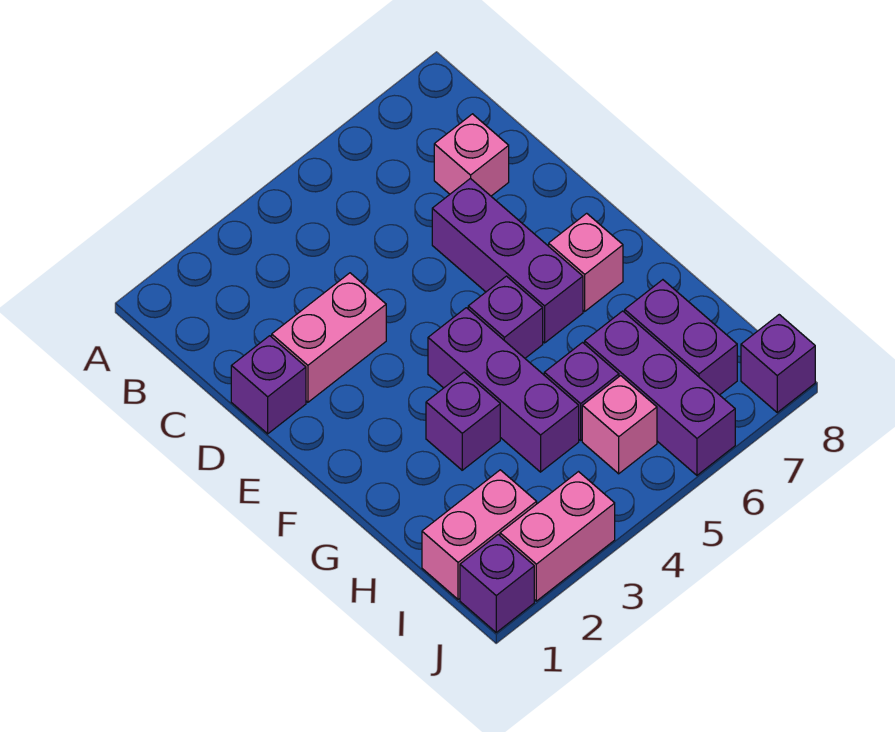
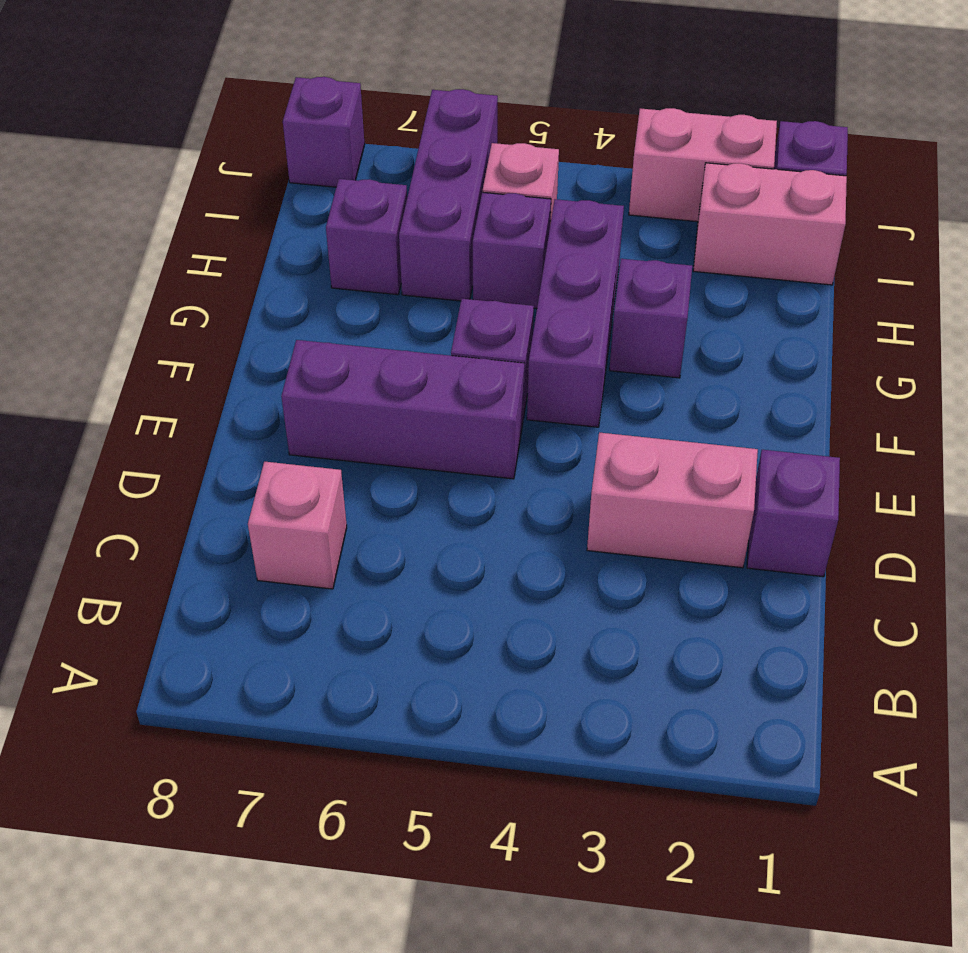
purple brick D6:F6 level 1 -> purple brick E5:E7 level 1
pink brick F7 level 1 -> none
purple brick H7:I7 level 1 -> purple brick H7 level 1

